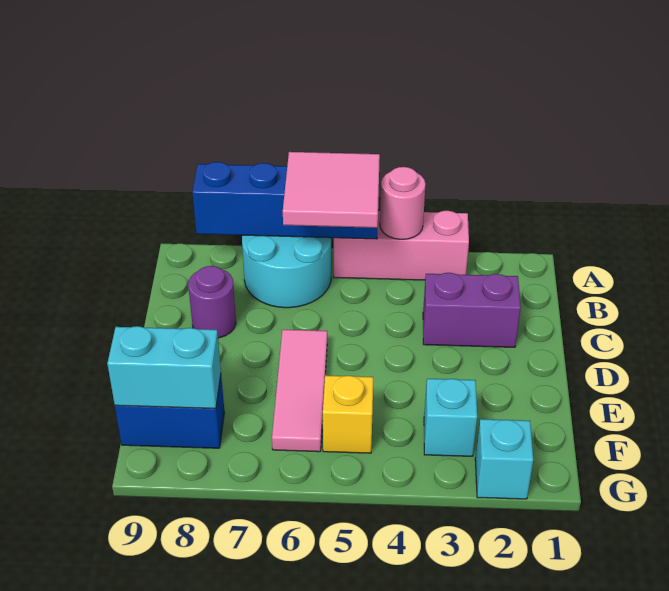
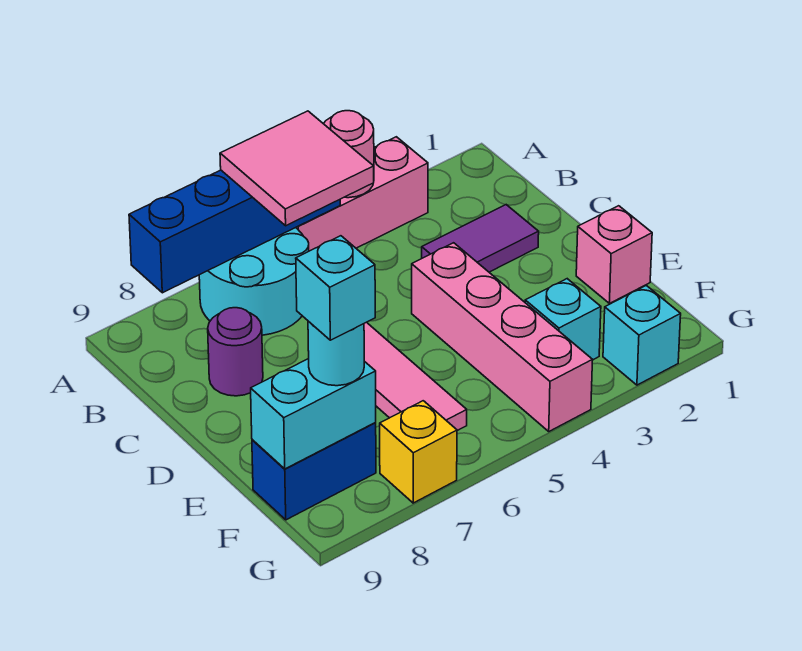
purple brick C2:C3 level 1 -> purple tile C2:C3 level 1
none -> pink brick D4:G4 level 1
none -> pink brick E1 level 1
yellow brick F5 level 1 -> yellow brick G7 level 1
none -> cyan round brick F8 level 3
none -> cyan brick F8 level 4

